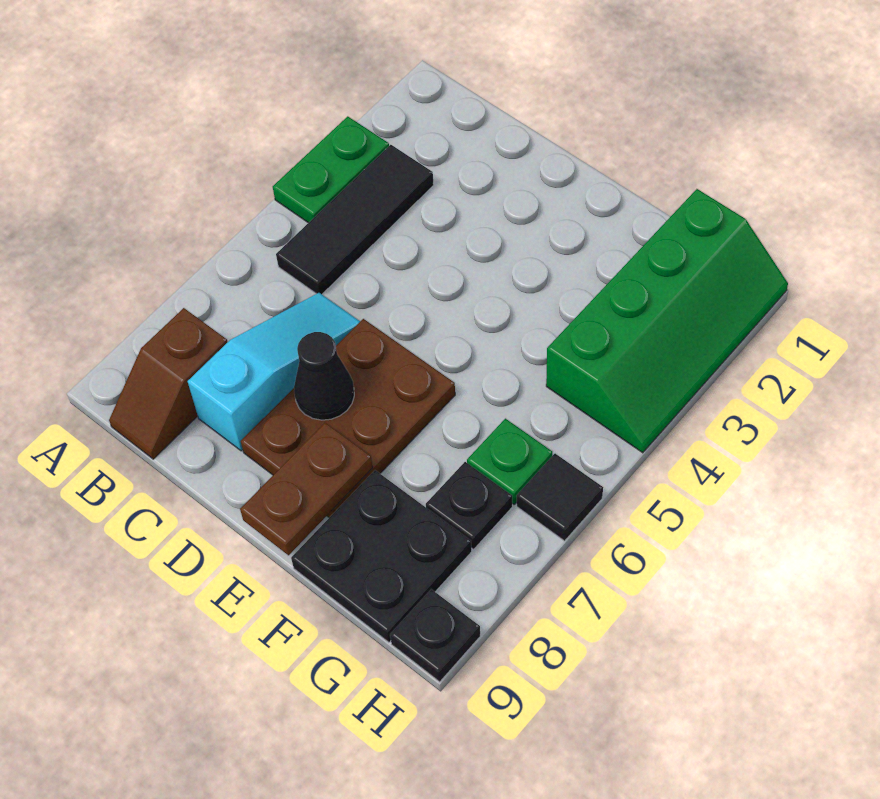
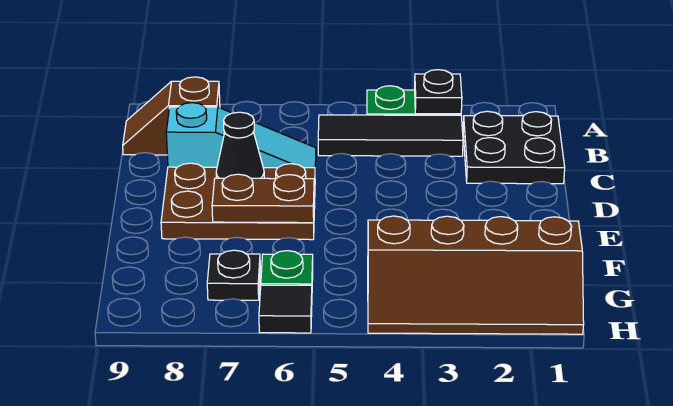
brown plate E8:E9 level 2 -> brown plate E6:E7 level 2
black plate F8:G9 level 1 -> black plate B1:C2 level 1
green slope G1:H4 level 1 top G -> brown slope G1:H4 level 1 top G
black plate H9 level 1 -> black plate A3 level 2

